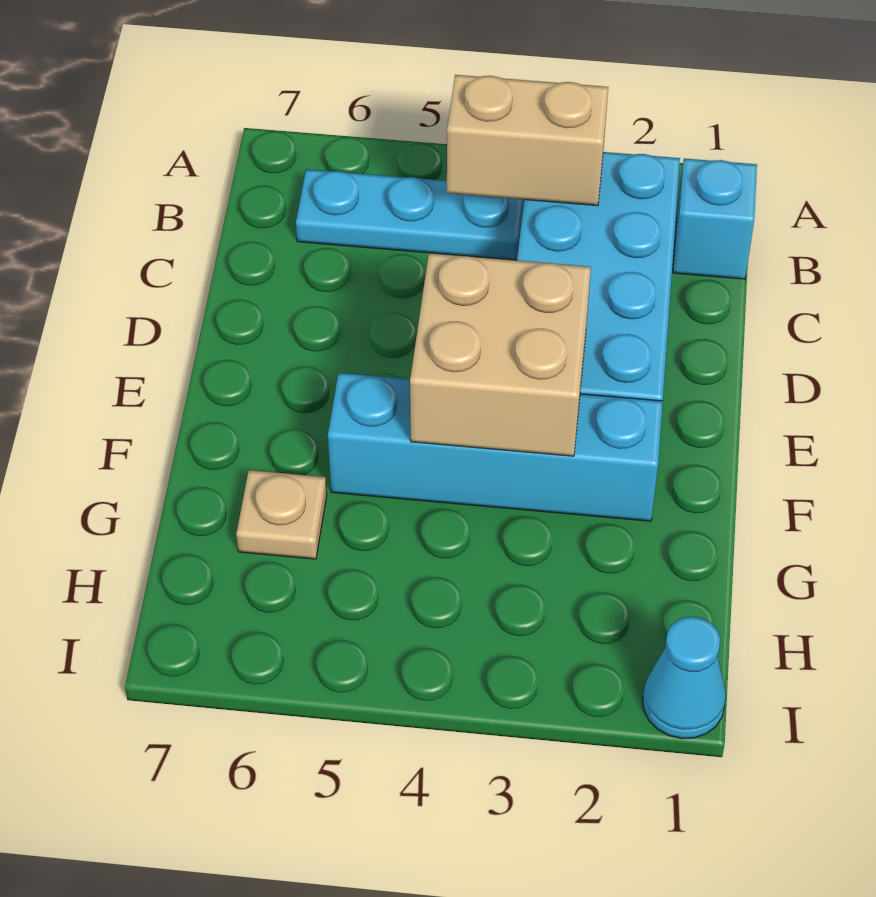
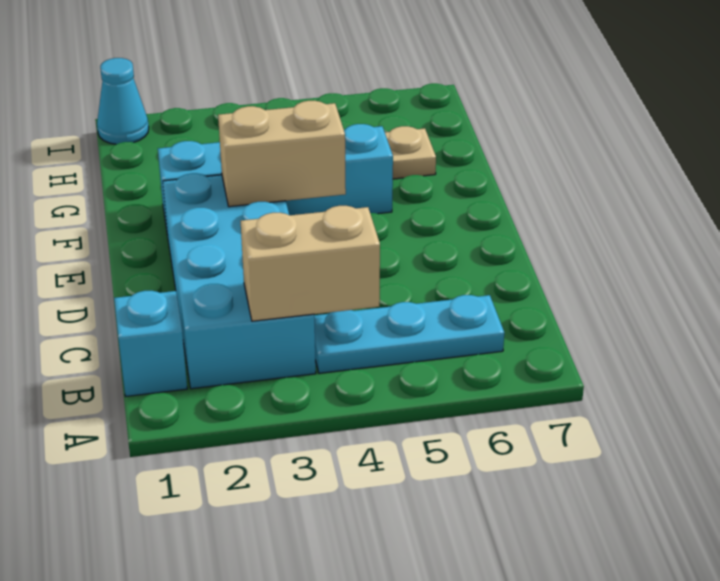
tan brick E3:F4 level 2 -> tan brick E3:E4 level 2

